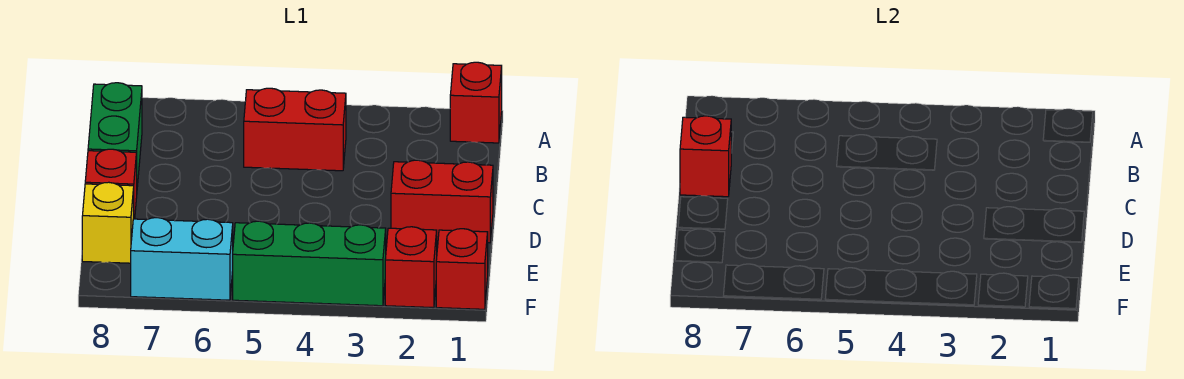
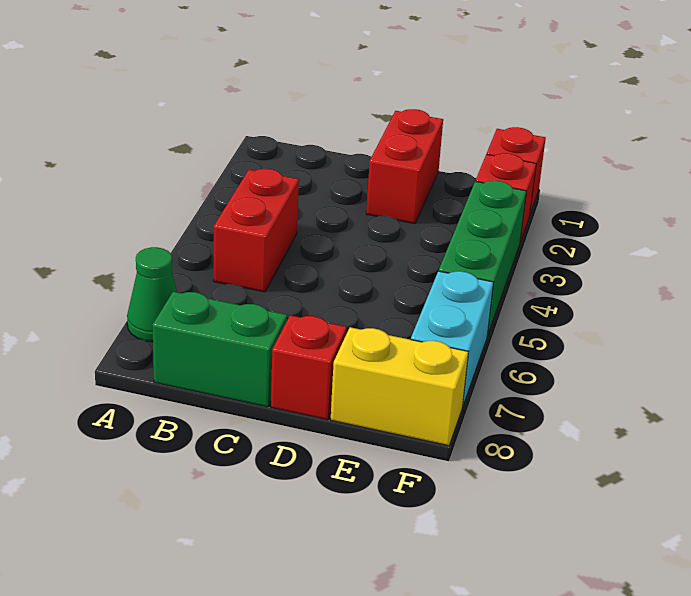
red brick A1 level 1 -> none
none -> green cone A7 level 1
red brick C8 level 2 -> none
yellow brick E8 level 1 -> yellow brick E8:F8 level 1

